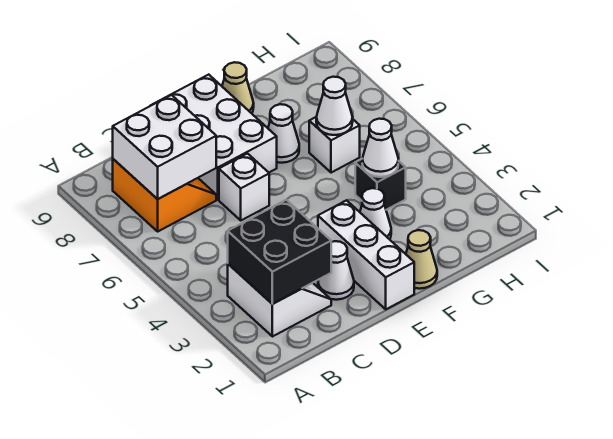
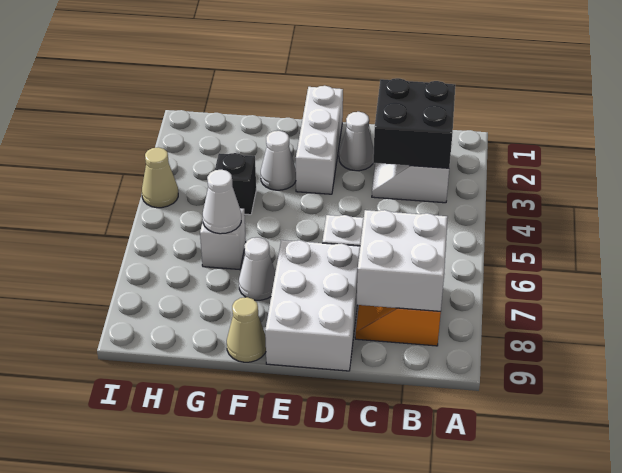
tan cone F1 level 1 -> tan cone I4 level 1
white cone G4 level 2 -> none

